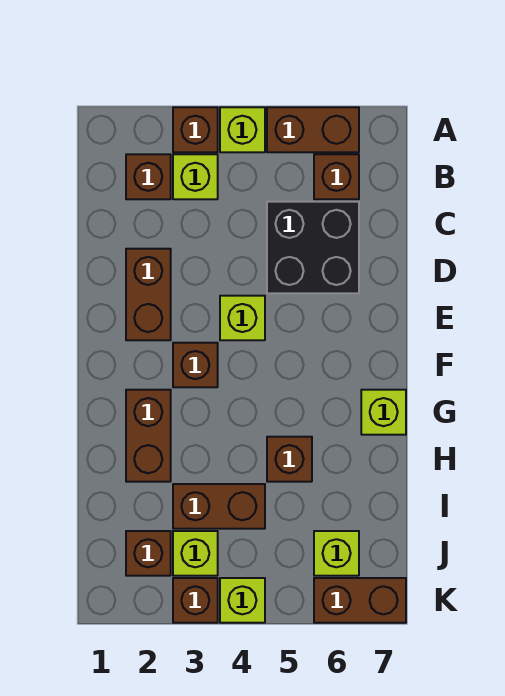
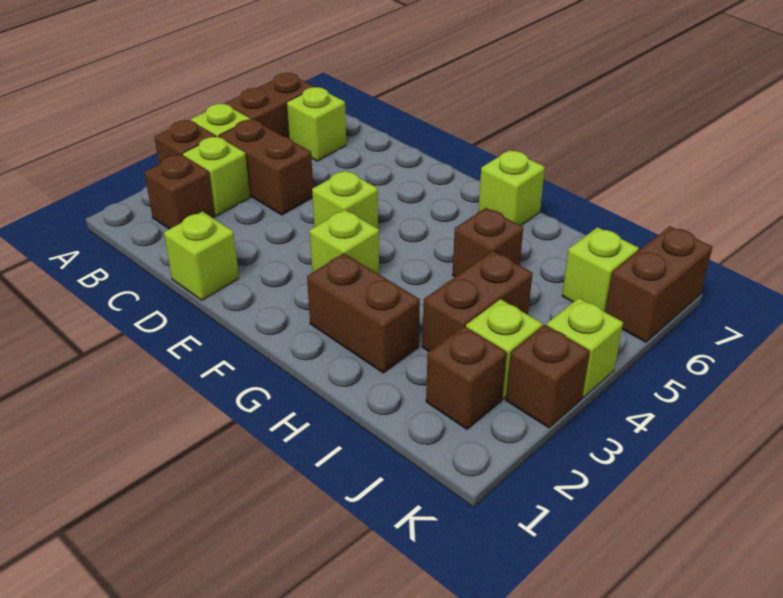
brown brick B6 level 1 -> lime brick B6 level 1
black brick C5:D6 level 1 -> none
none -> lime brick D1 level 1
brown brick D2:E2 level 1 -> brown brick B4:C4 level 1
brown brick F3 level 1 -> lime brick F3 level 1

